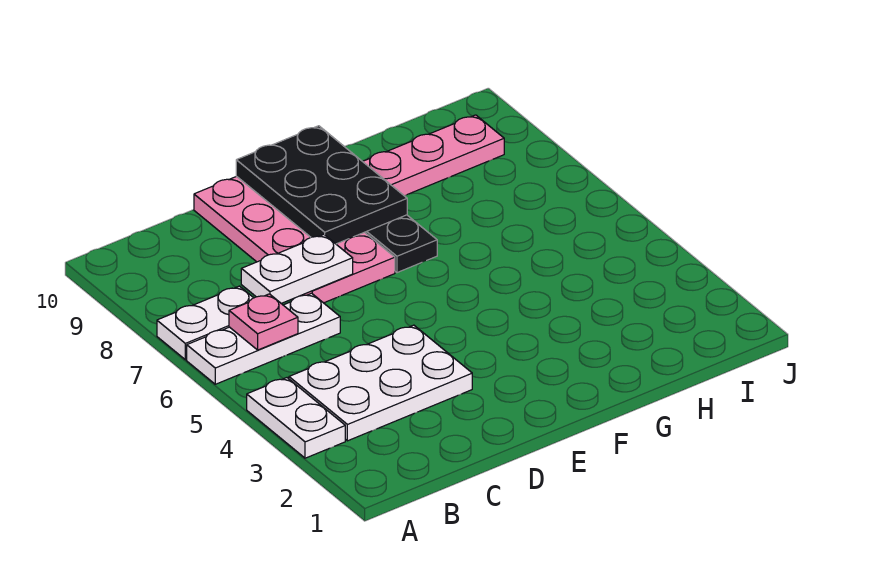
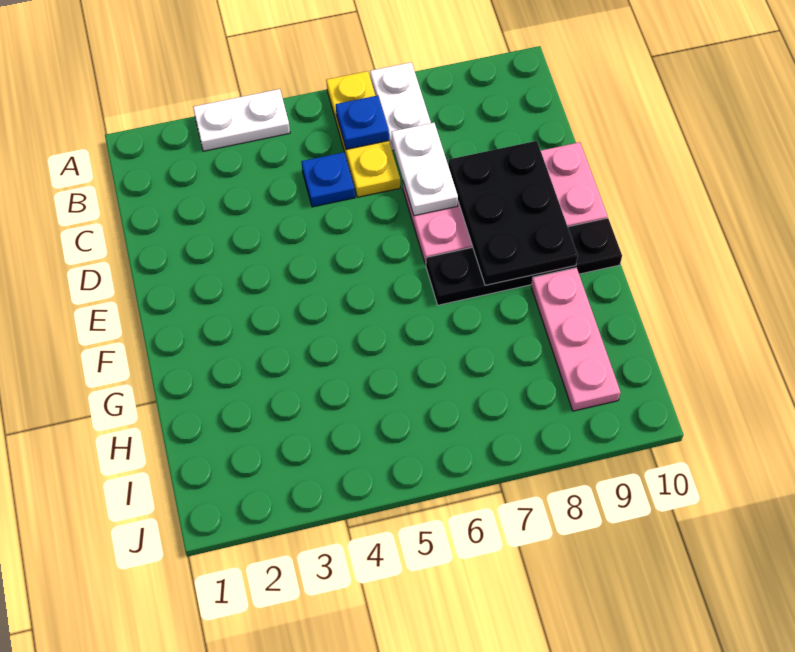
white plate A6:C6 level 1 -> yellow plate A6:C6 level 1
white plate B3:D4 level 1 -> none
pink plate B6 level 2 -> blue plate B6 level 2
none -> blue plate C5 level 1
black plate E8:F10 level 2 -> black plate D8:F9 level 2

